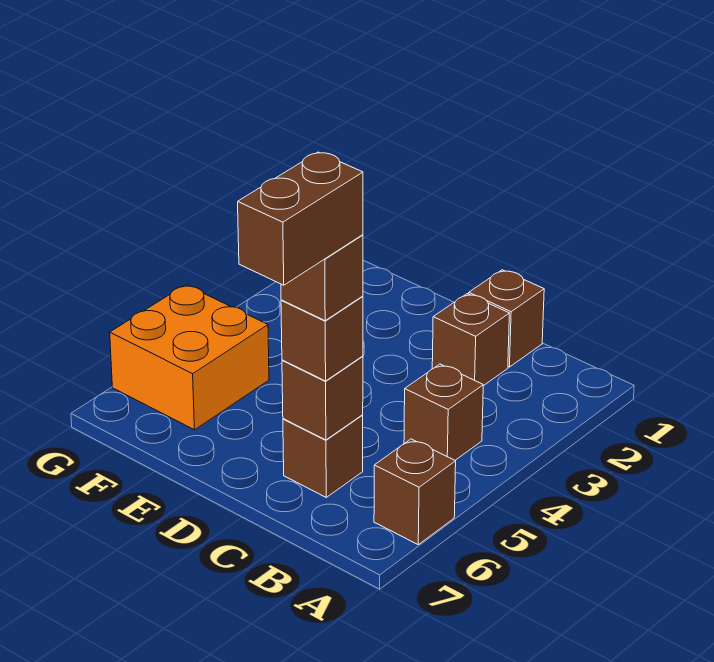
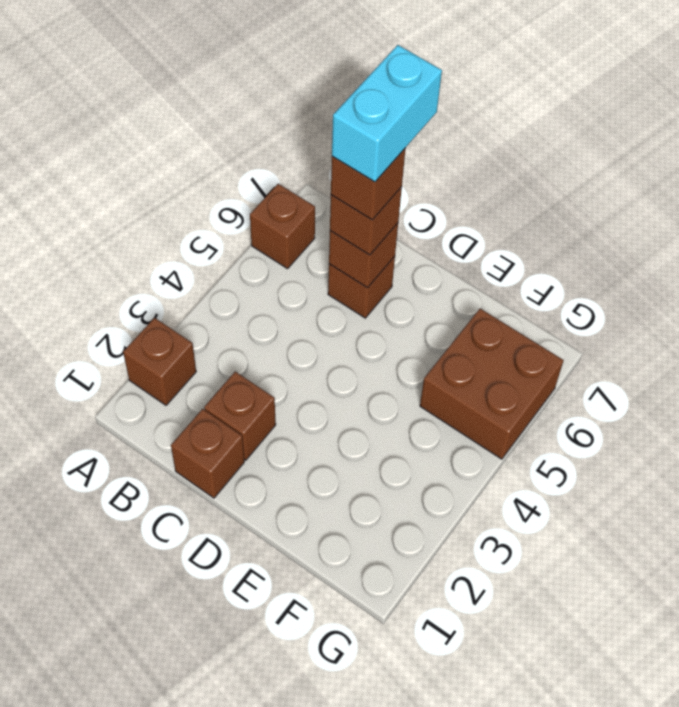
brown brick B4 level 1 -> brown brick A2 level 1
brown brick C6:C7 level 5 -> cyan brick C6:C7 level 5
orange brick F5:G6 level 1 -> brown brick F5:G6 level 1

